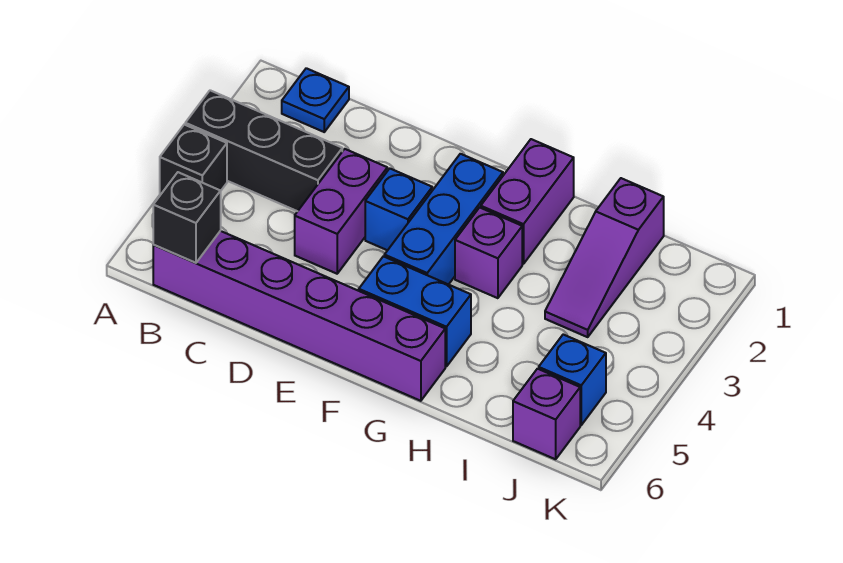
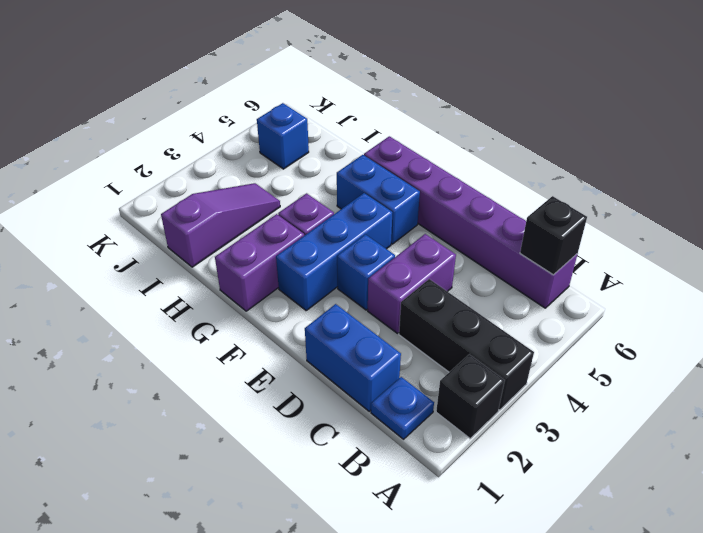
black brick A4 level 1 -> black brick A2 level 1
none -> blue brick C1:D1 level 1
purple brick J6 level 1 -> none

